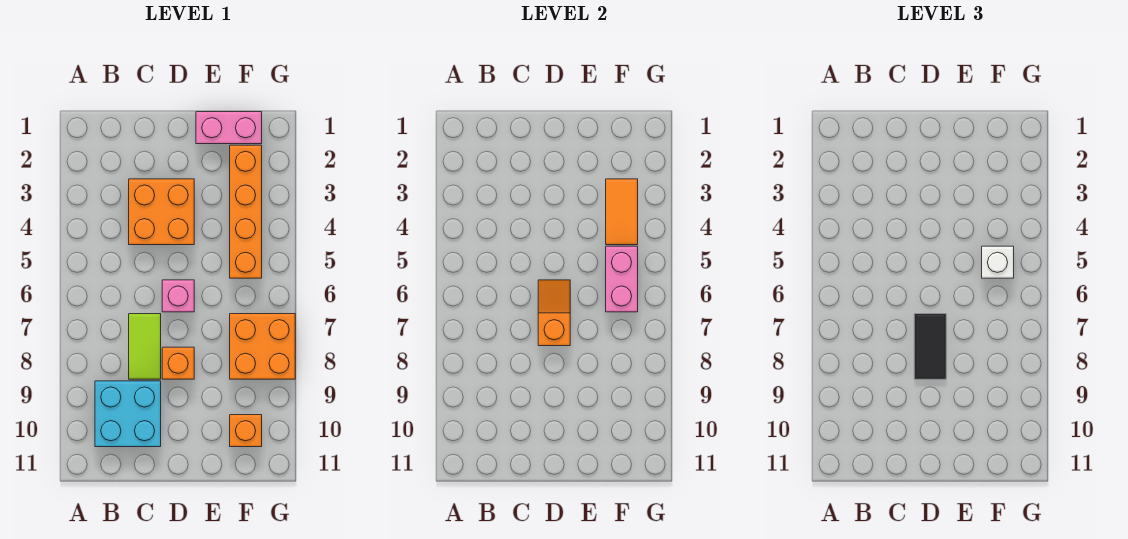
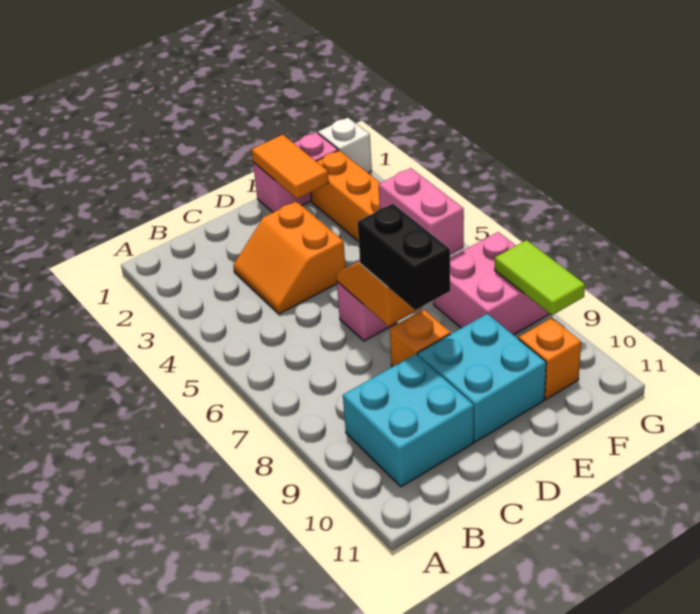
orange brick C3:D4 level 1 -> orange slope C3:D4 level 1 top D
lime tile C7:C8 level 1 -> lime tile G8:G9 level 2
black tile D7:D8 level 3 -> black brick D7:D8 level 3
none -> cyan brick D9:E10 level 1
orange tile F3:F4 level 2 -> orange tile E1:E2 level 2
white brick F5 level 3 -> white brick G1 level 1
orange brick F7:G8 level 1 -> pink brick F7:G8 level 1

